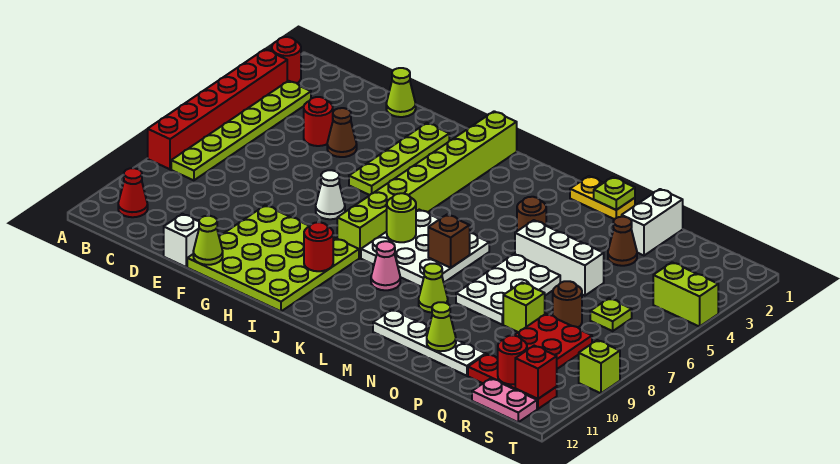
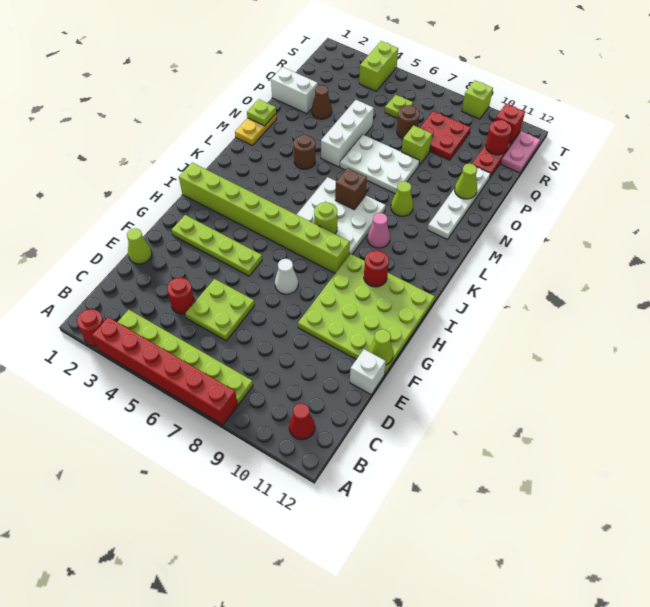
none -> lime plate D5:E6 level 1
brown cone E4 level 1 -> none

